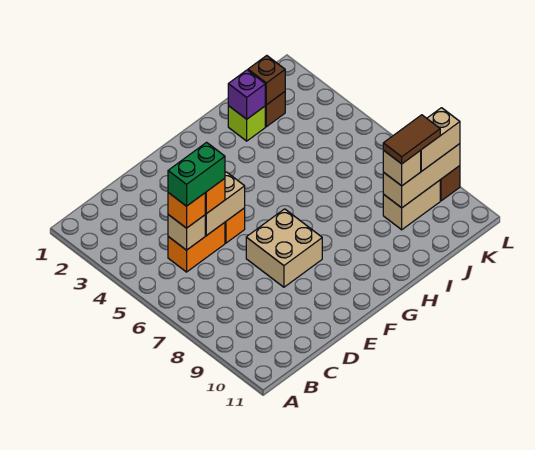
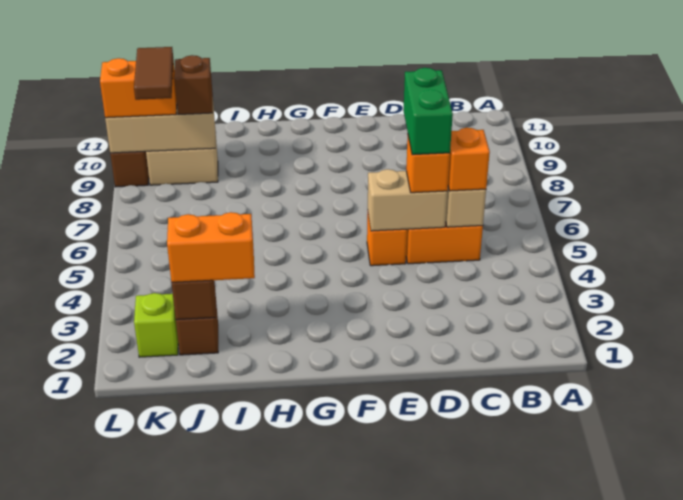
green brick C5:D5 level 4 -> green brick D5:D6 level 4
tan brick E7:F8 level 1 -> none
lime brick I2 level 1 -> lime brick K2 level 1
purple brick I2 level 2 -> none
none -> orange brick I2:J2 level 3
tan brick J9 level 3 -> brown brick J9 level 3
brown tile J9:K9 level 4 -> brown tile K8:K9 level 4
tan brick K9:L9 level 3 -> orange brick K9:L9 level 3

